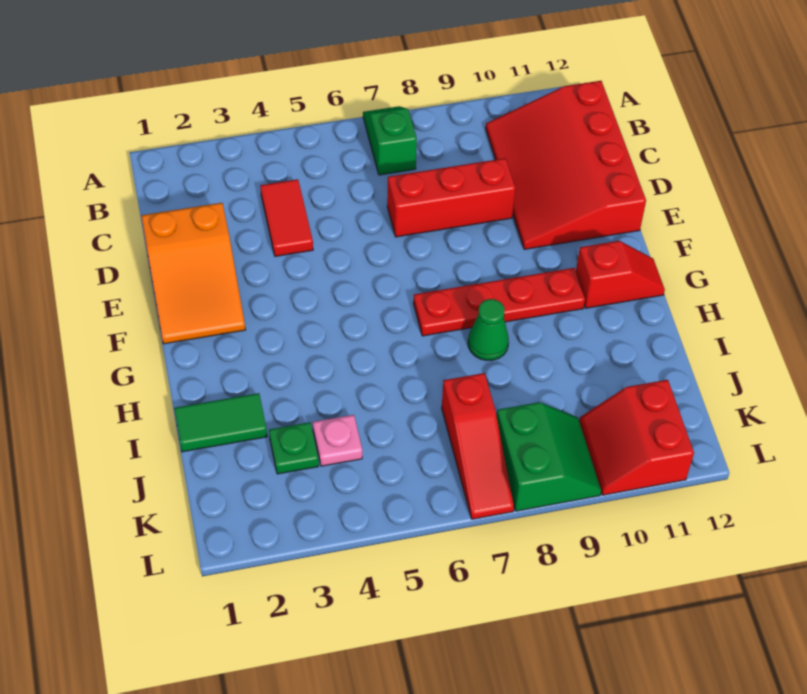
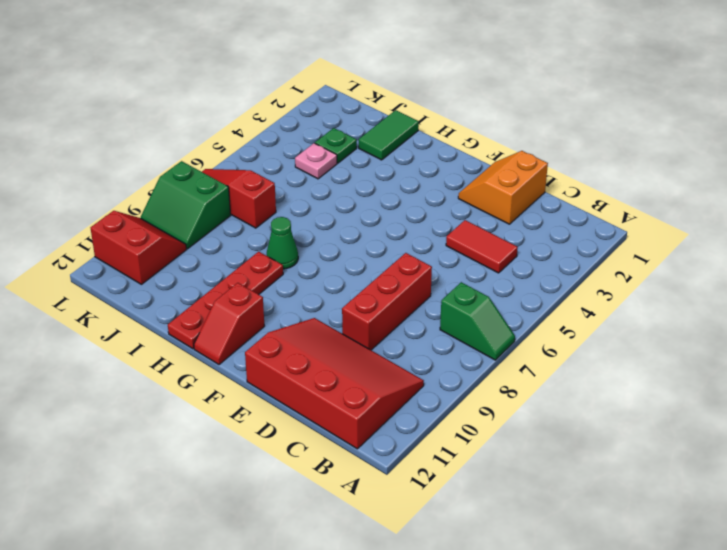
orange slope D1:F2 level 1 top D -> orange slope D1:E2 level 1 top D
red plate G7:G10 level 1 -> red plate H9:H12 level 1

